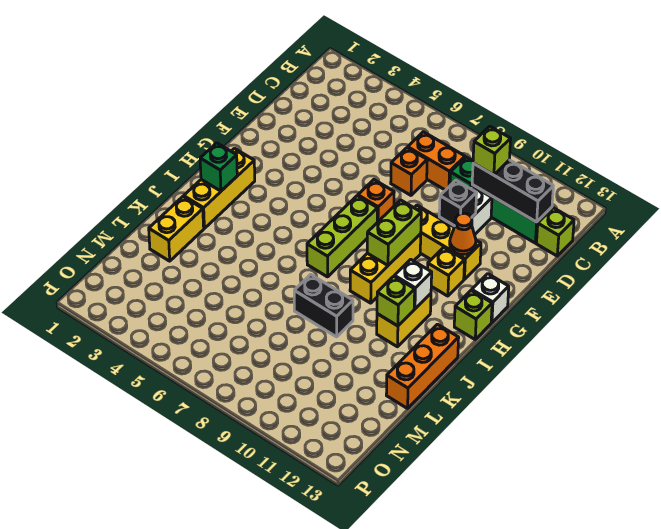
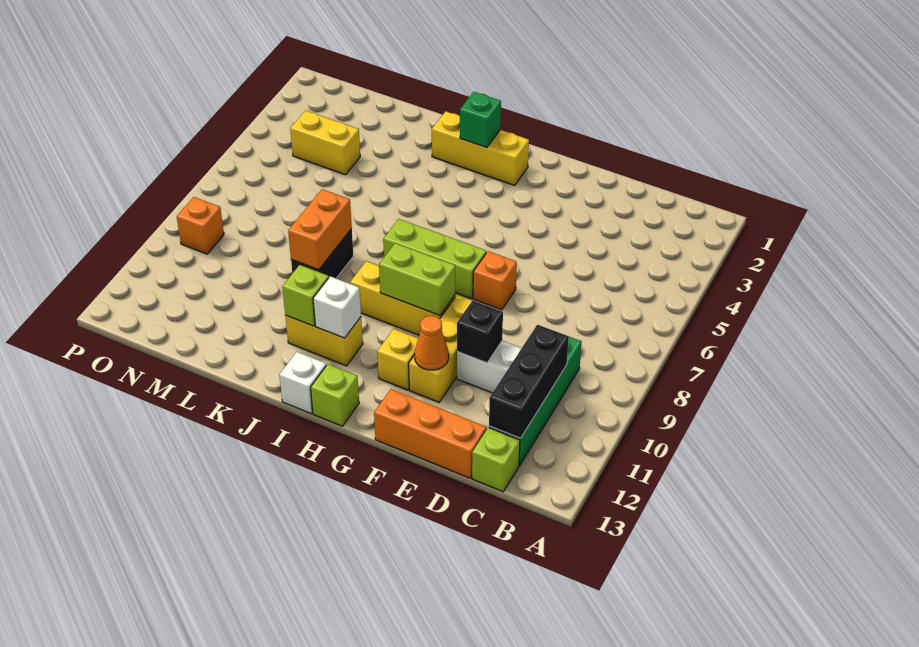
orange brick C7:C8 level 1 -> orange brick K8:K9 level 2
lime brick C10 level 3 -> none
orange brick D7 level 1 -> orange brick O9 level 1
white brick G13 level 1 -> white brick I13 level 1
orange brick J13:L13 level 1 -> orange brick D13:F13 level 1
yellow brick K2:L2 level 1 -> yellow brick M4:N4 level 1

